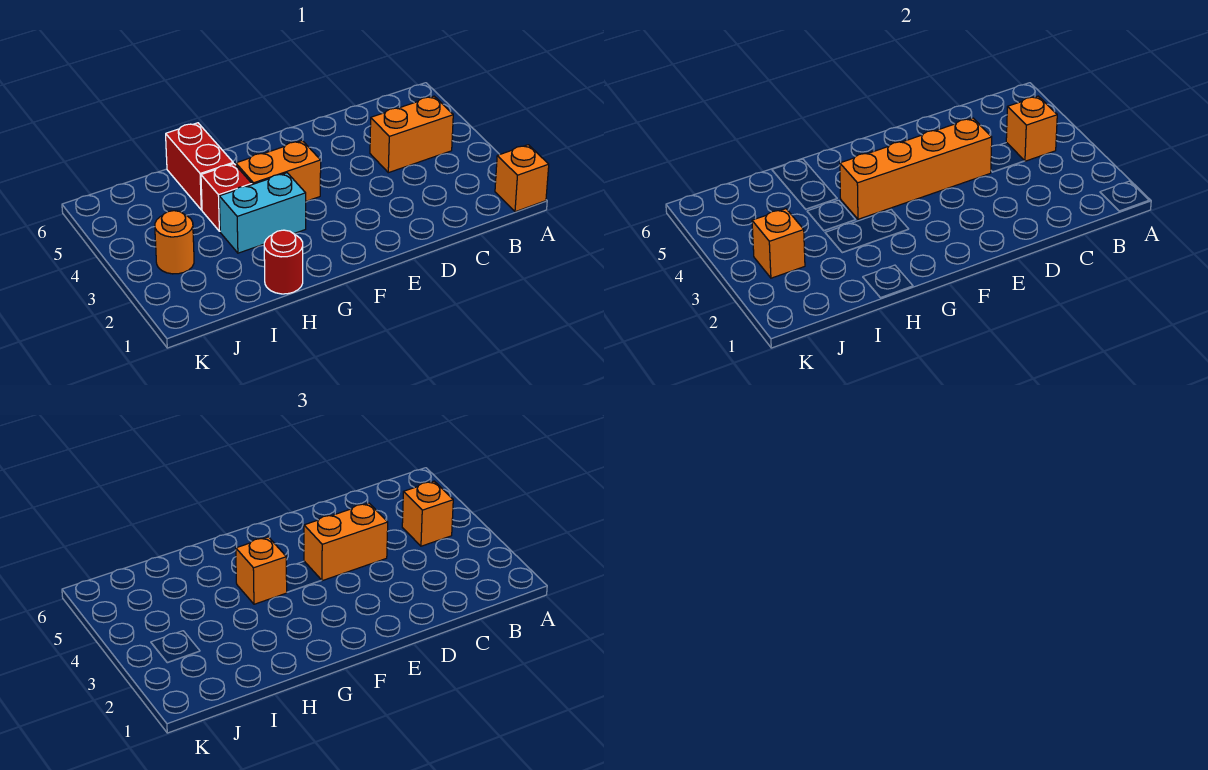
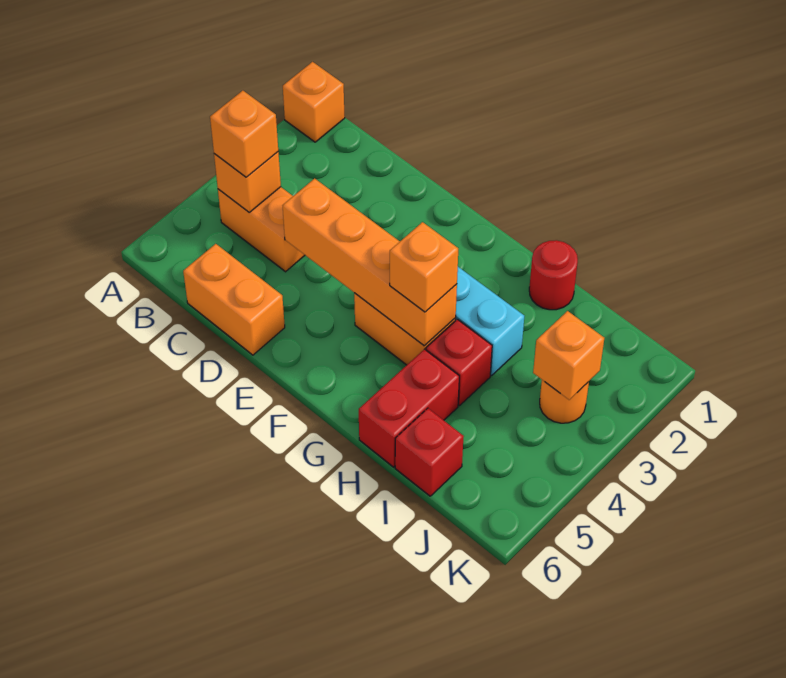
orange brick D4:E4 level 3 -> orange brick C6:D6 level 1
none -> red brick I6 level 1

